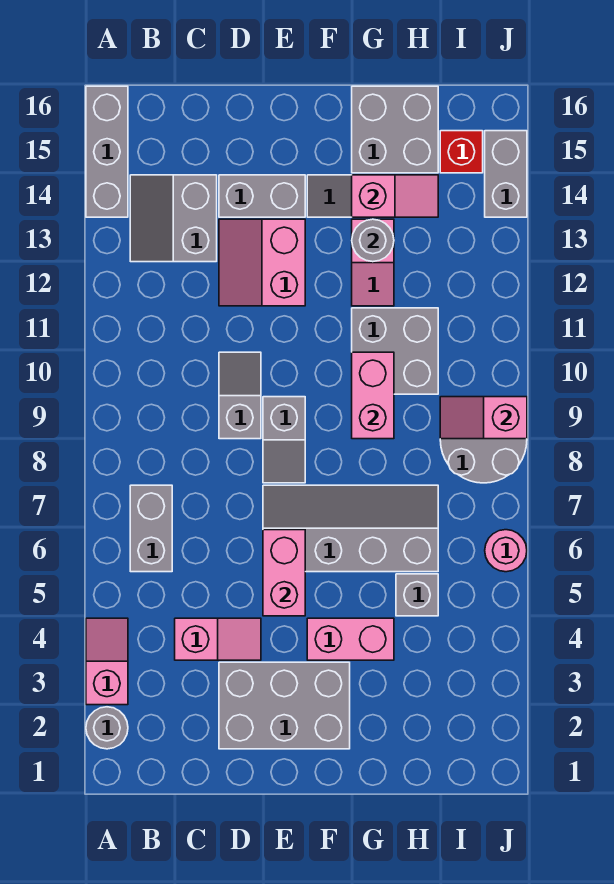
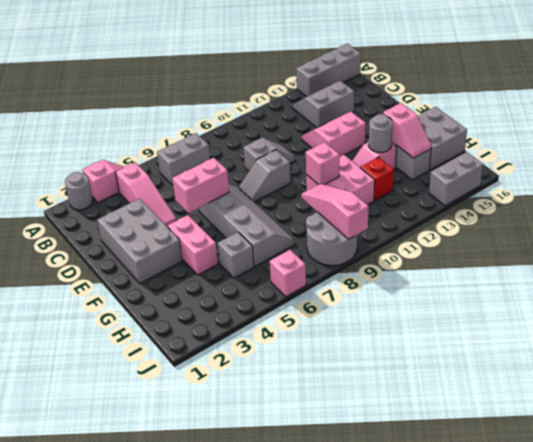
pink slope C4:D4 level 1 top C -> pink slope B4:D4 level 1 top B
grey brick D14:E14 level 1 -> none
pink brick G9:G10 level 2 -> pink brick G10 level 2
grey brick G10:H11 level 1 -> pink brick G10:H11 level 1
pink slope I9:J9 level 2 top J -> pink slope H9:J9 level 2 top J
red brick I15 level 1 -> red brick H12 level 1
pink round brick J6 level 1 -> pink brick J6 level 1

